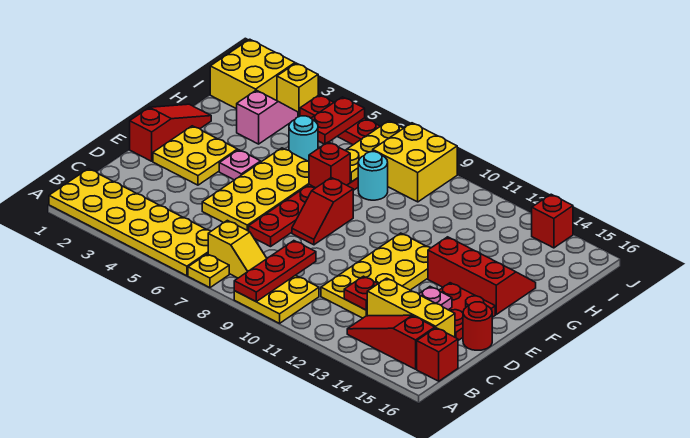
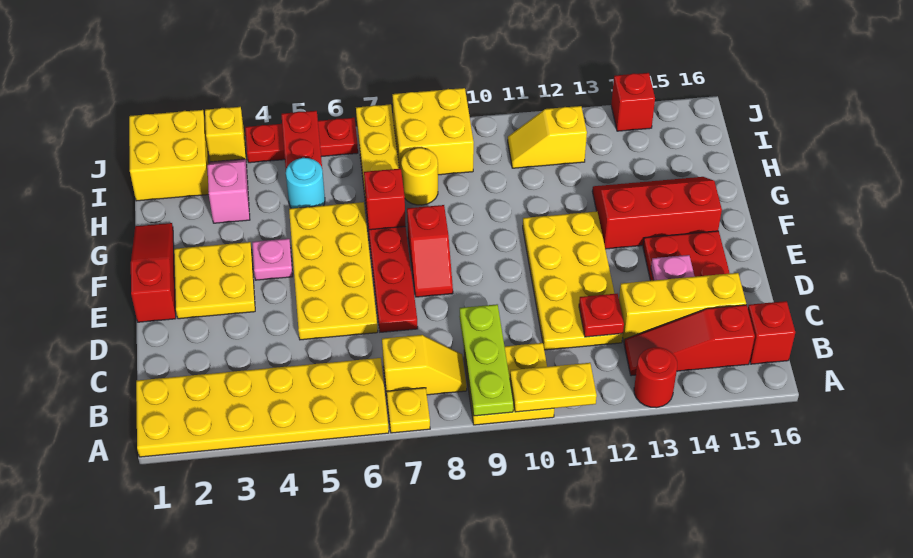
red plate A9:C9 level 2 -> lime plate A9:C9 level 2
none -> yellow plate A10:A11 level 2
red round brick D16 level 1 -> red round brick A13 level 1
cyan round brick H8 level 1 -> yellow round brick H8 level 1
none -> yellow slope I11:I12 level 1 top 12

